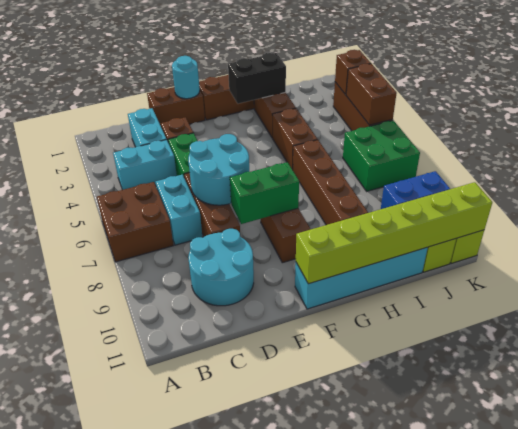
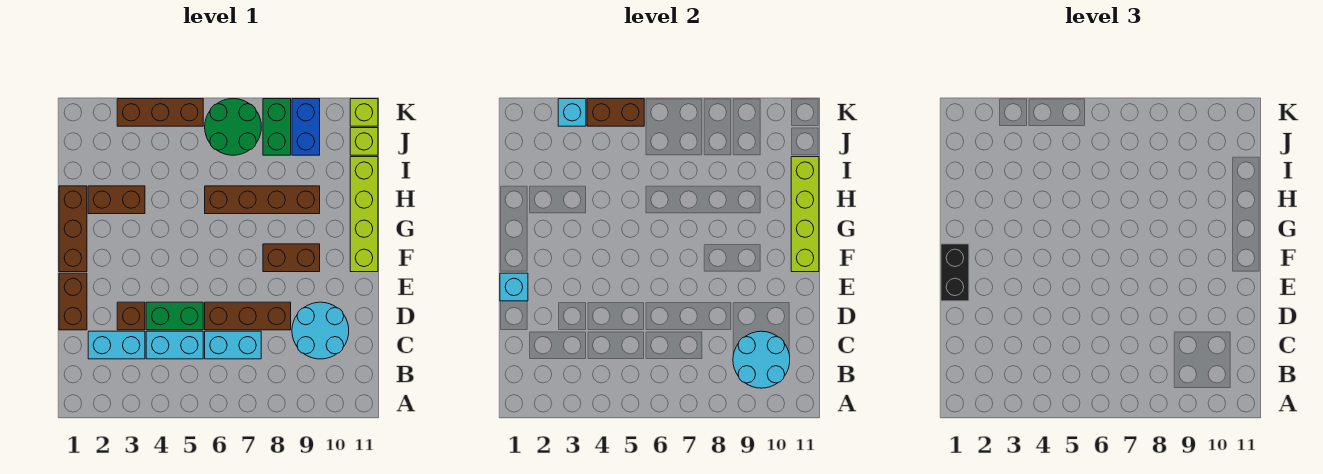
brown brick A6:B7 level 1 -> none
cyan brick B4:C4 level 1 -> cyan brick C4:C5 level 1
cyan round brick D6:E7 level 2 -> cyan round brick B9:C10 level 2
cyan round brick E1 level 2 -> cyan brick E1 level 2
green brick E8:F8 level 2 -> green brick J8:K8 level 1
cyan brick F11:I11 level 1 -> lime brick F11:I11 level 1
lime brick F11:K11 level 2 -> lime brick F11:I11 level 2
black brick G2:H2 level 2 -> black brick E1:F1 level 3
brown brick H4:H5 level 1 -> none
green brick J6:K7 level 1 -> green round brick J6:K7 level 1
brown brick K3 level 2 -> cyan brick K3 level 2

